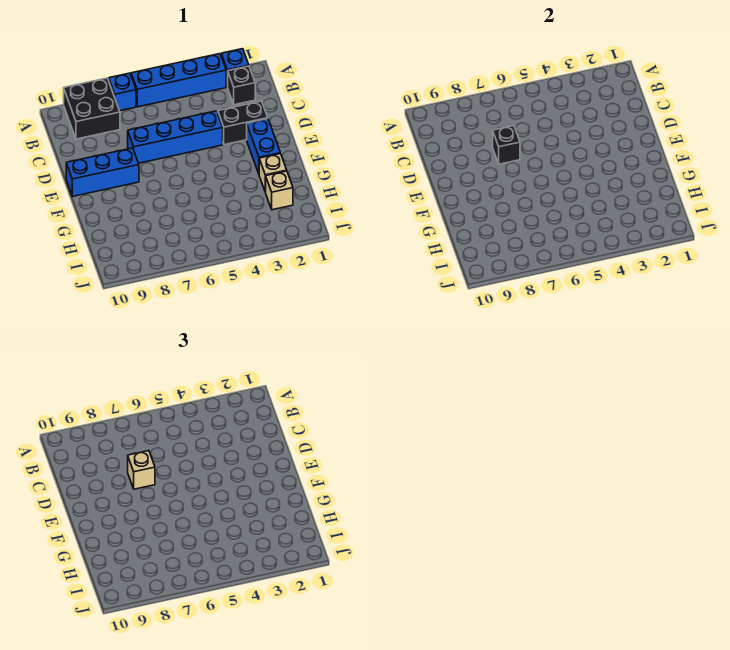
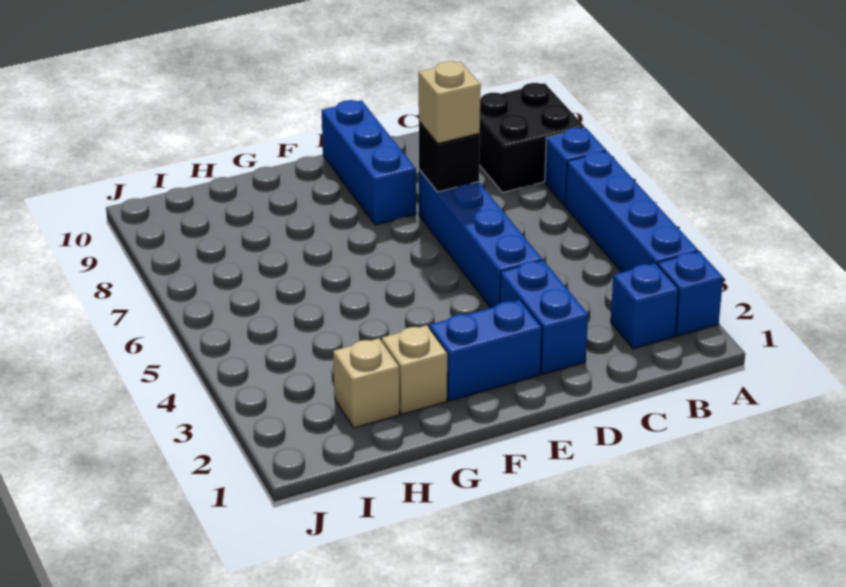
black brick B2 level 1 -> blue brick B2 level 1
black brick D2:D3 level 1 -> blue brick D2:D3 level 1

